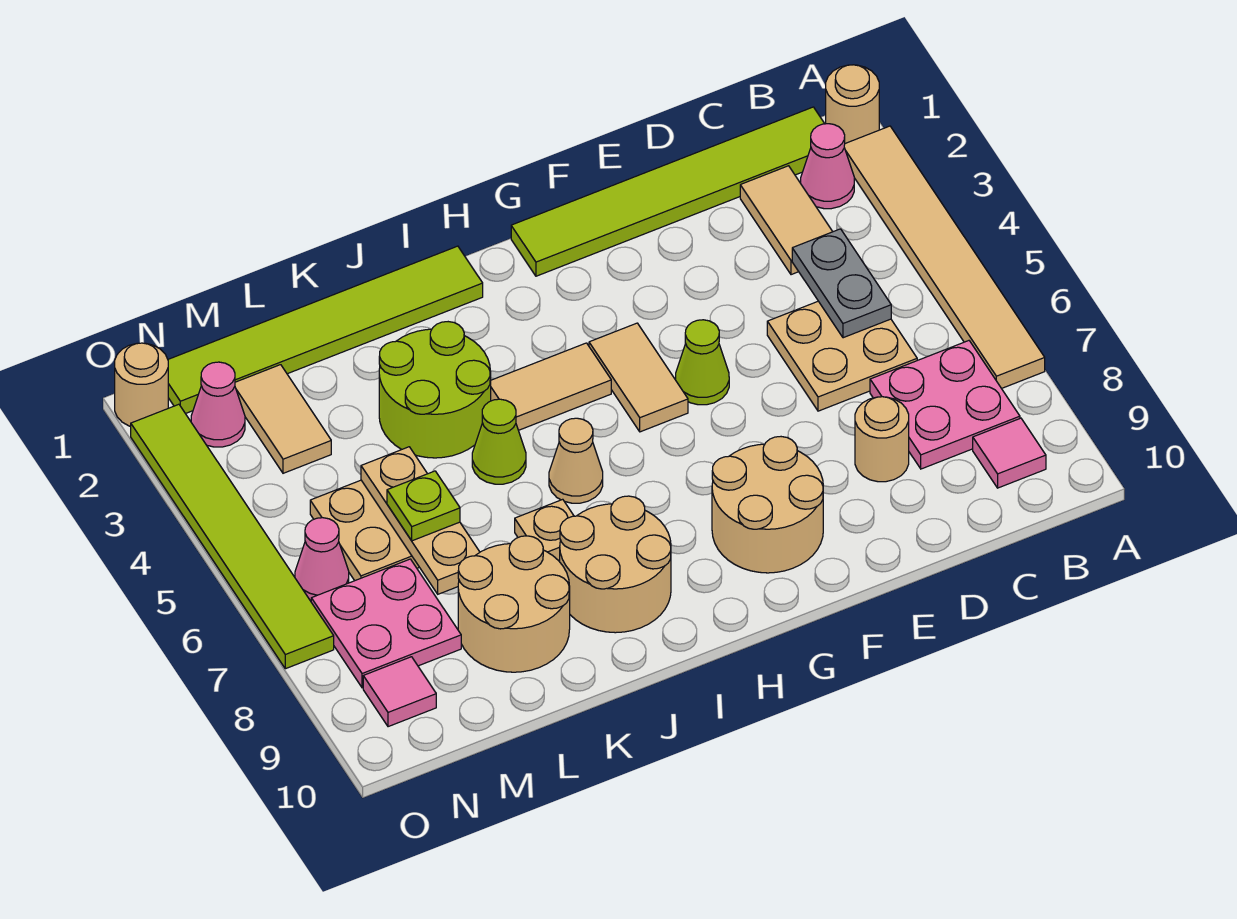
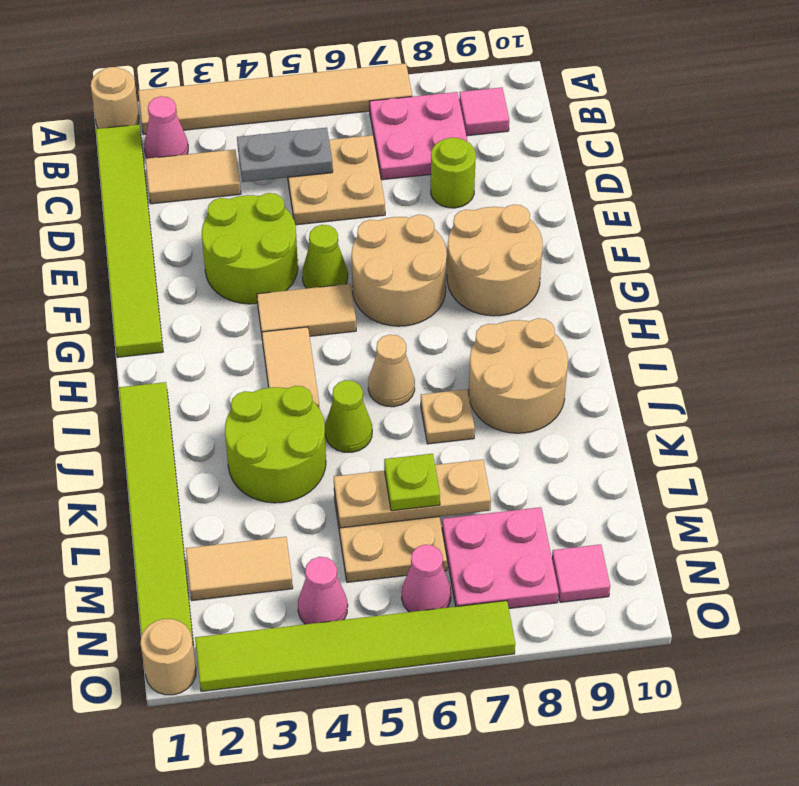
tan round brick D8 level 1 -> lime round brick D8 level 1
none -> lime round brick E3:F4 level 1
tan round brick K8:L9 level 1 -> tan round brick F6:G7 level 1
pink cone N2 level 1 -> pink cone N4 level 1

